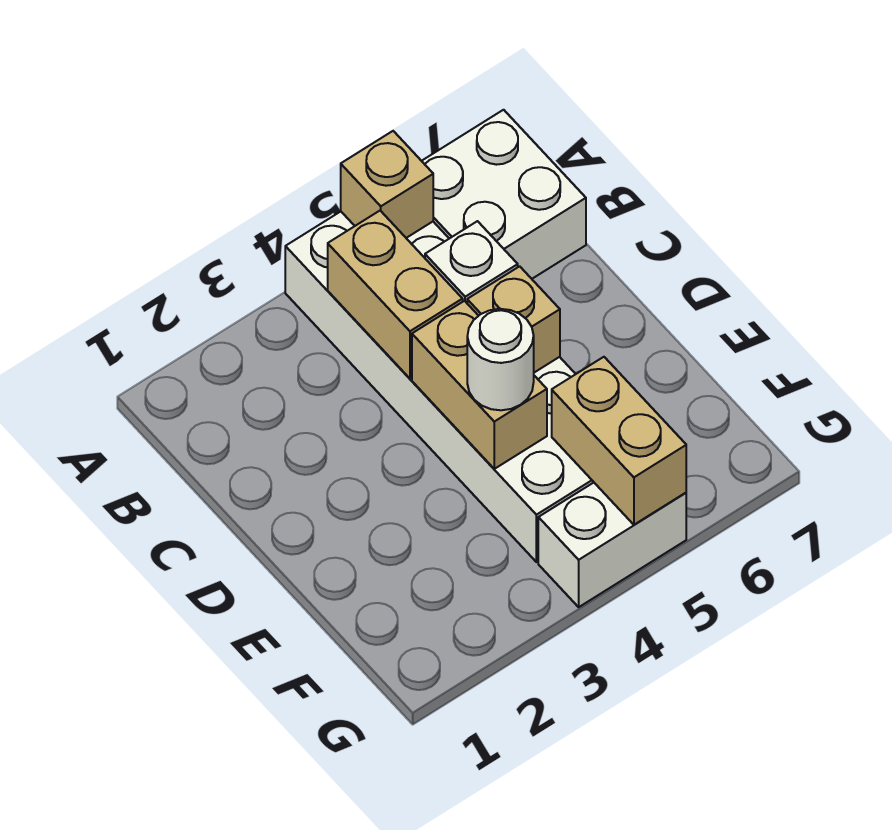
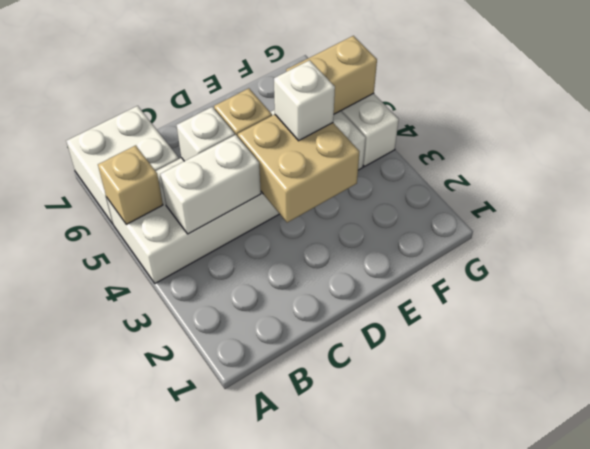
tan brick B4:C4 level 2 -> white brick B4:C4 level 2
tan brick D4:E4 level 2 -> tan brick D3:E4 level 2
white round brick E4 level 3 -> white brick E4 level 3

